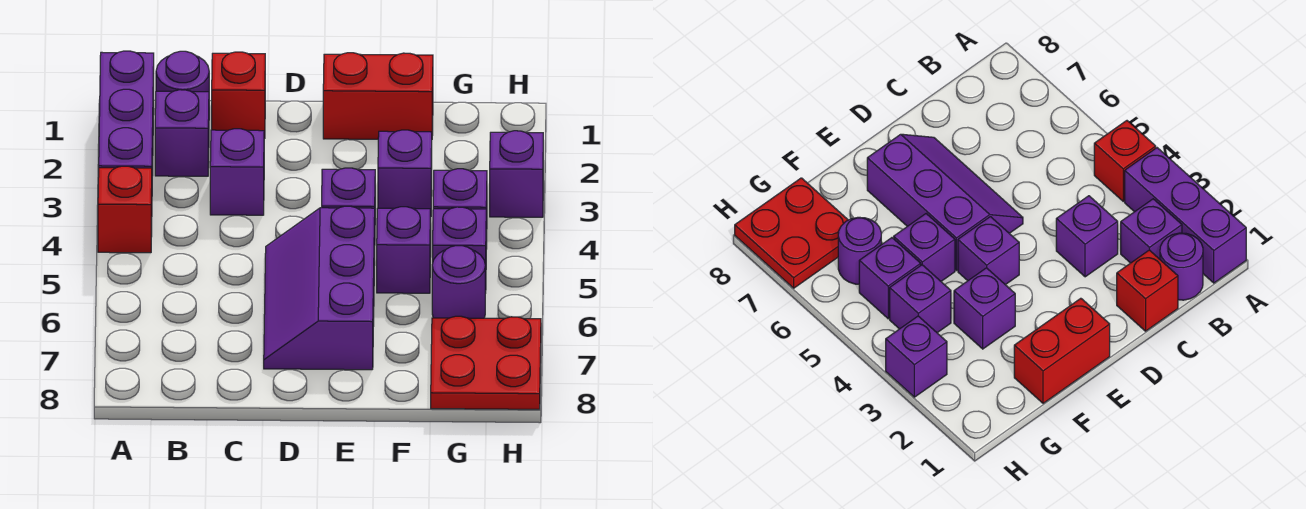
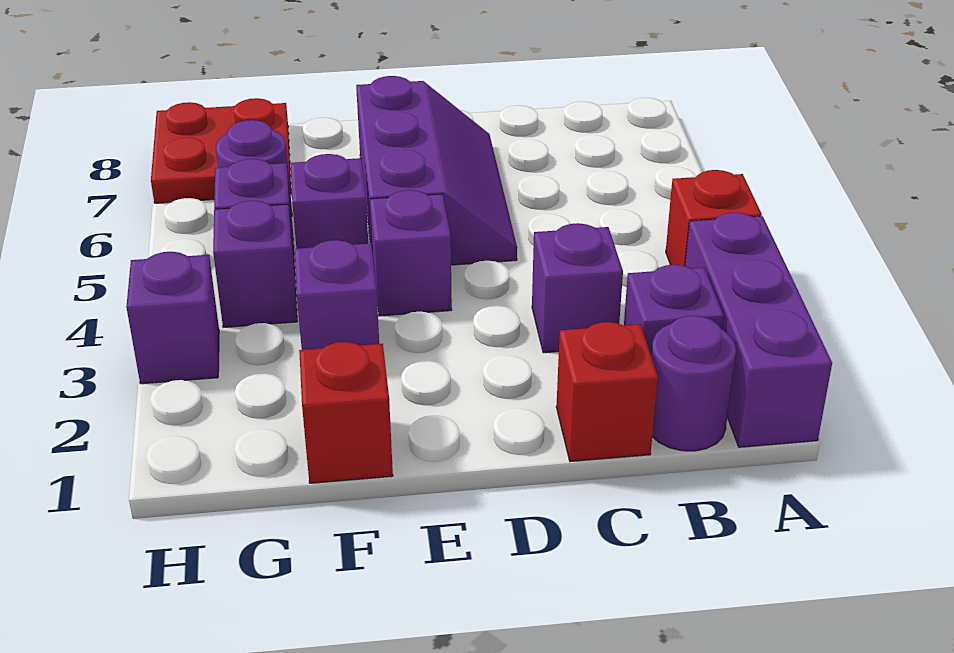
red brick E1:F1 level 1 -> red brick F1 level 1

